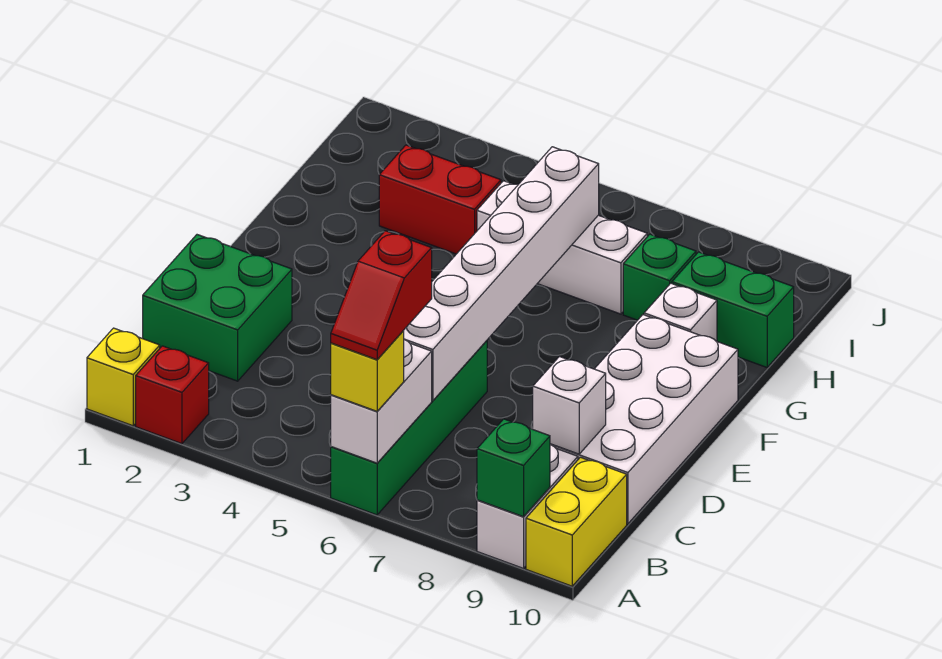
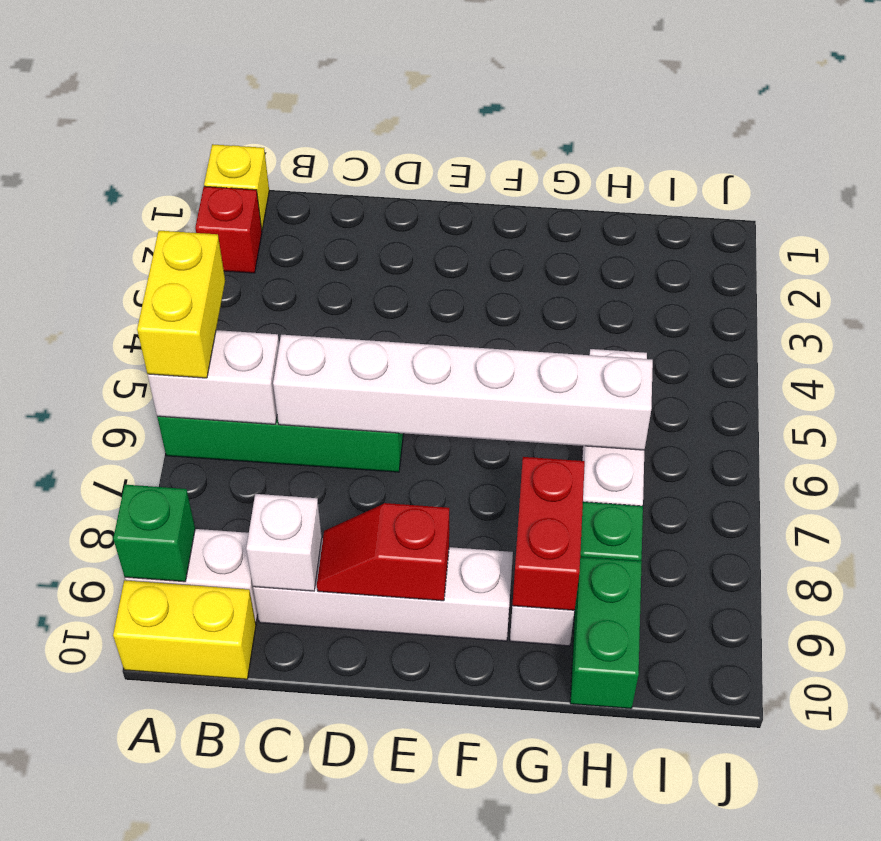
yellow brick A6 level 3 -> yellow brick A5:A6 level 3
red slope A6:B6 level 4 top B -> red slope D9:E9 level 2 top E
green brick C1:D2 level 1 -> none
white brick C9:F10 level 1 -> white brick C9:F9 level 1
red brick H3:H4 level 1 -> red brick G8:G9 level 2

